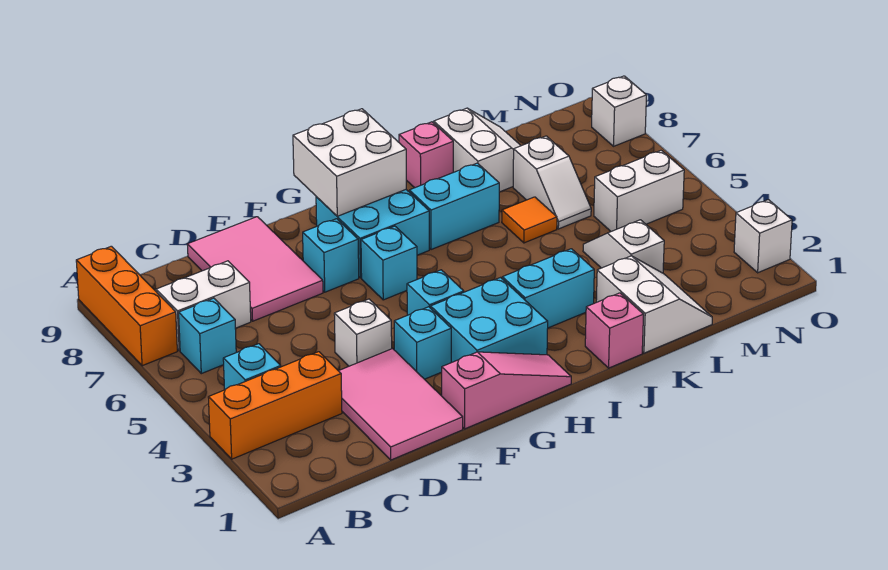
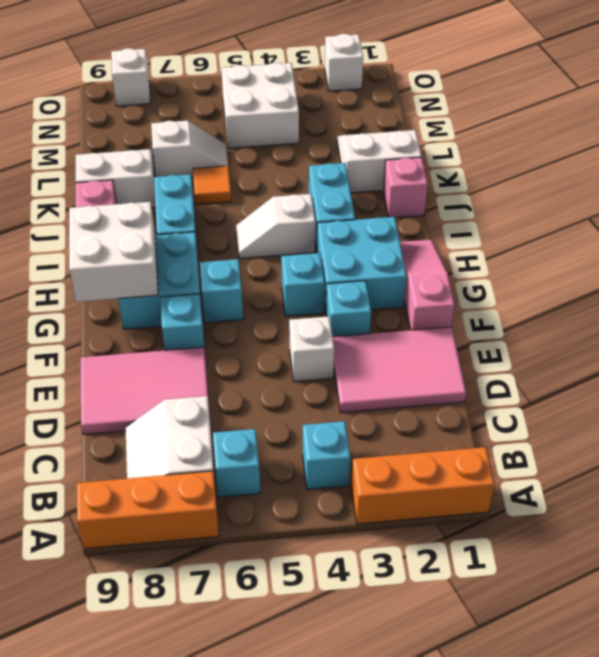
orange brick A3:C3 level 1 -> orange brick A1:A3 level 1
white slope L3:L4 level 1 top 3 -> white slope I4:I5 level 1 top 4
white brick M5:N5 level 1 -> white brick M4:N5 level 1

